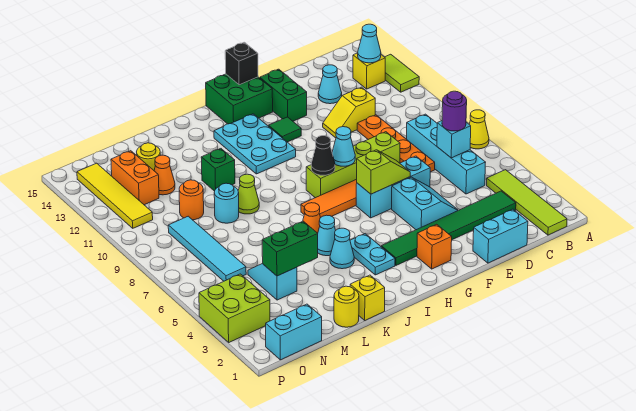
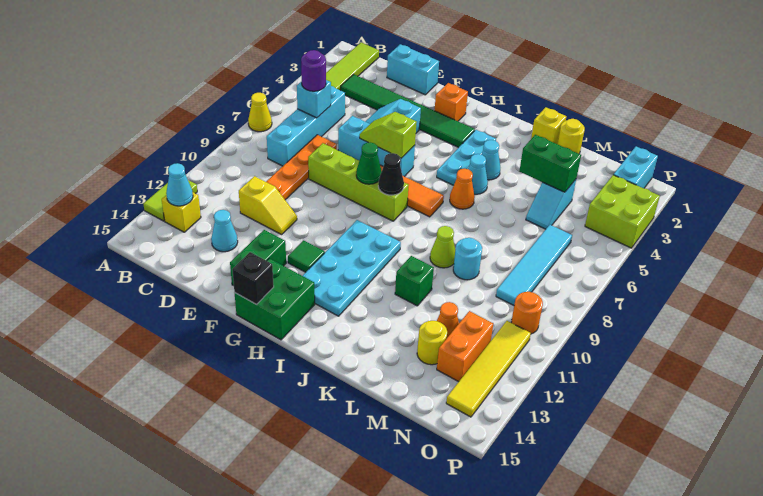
cyan cone G8 level 2 -> green cone G8 level 2
cyan plate H11:I13 level 1 -> cyan plate H10:I13 level 1
cyan plate I3:I4 level 1 -> cyan plate I3:I5 level 1
orange round brick M10 level 1 -> orange round brick O10 level 1
cyan brick N1:O1 level 1 -> cyan brick O1:O2 level 1

